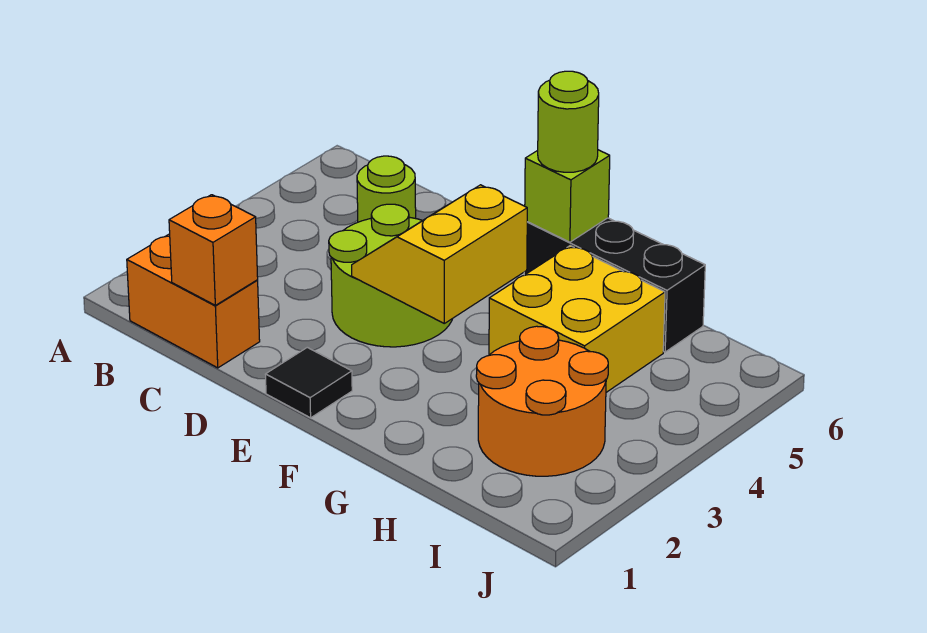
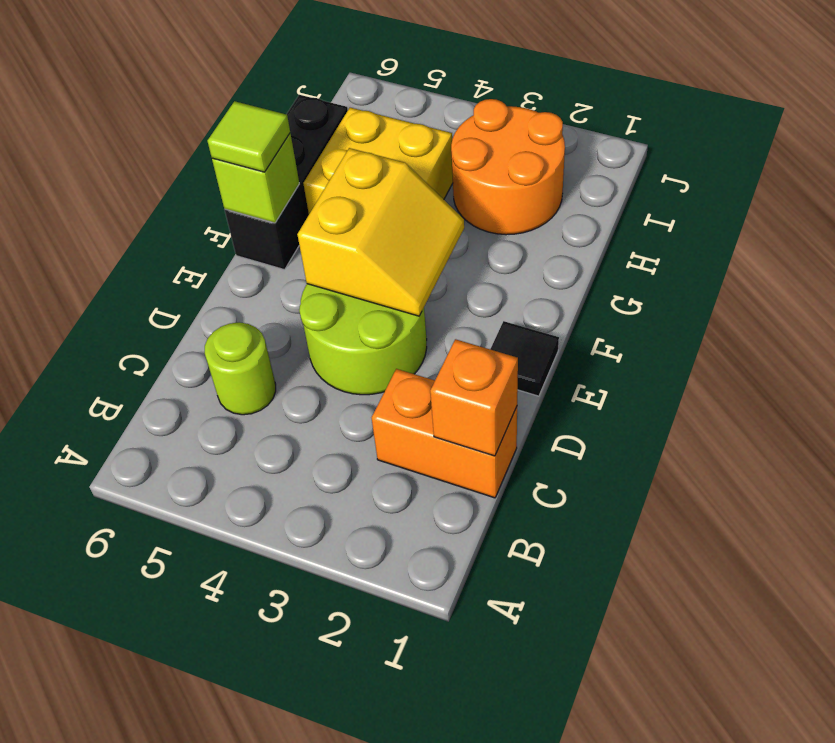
orange brick B1:C1 level 1 -> orange brick C1:C2 level 1
yellow slope E3:F4 level 2 top F -> yellow slope E3:F4 level 2 top 4
lime round brick F6 level 3 -> lime tile F6 level 3

